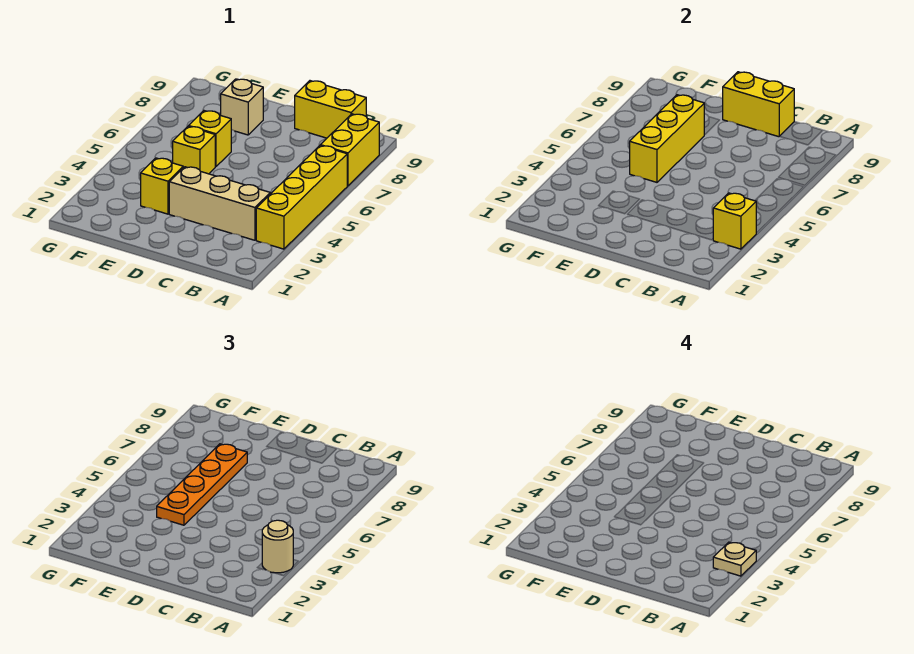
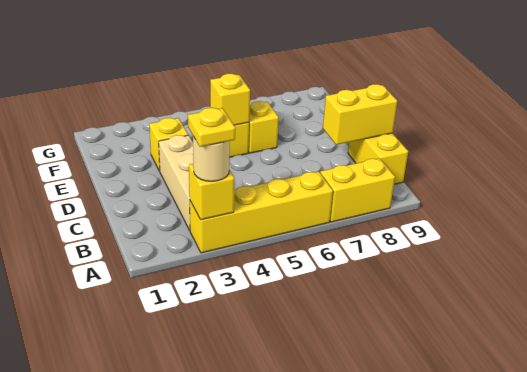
tan plate A3 level 4 -> yellow plate A3 level 4
yellow brick C9:D9 level 2 -> yellow brick C8:C9 level 2
orange plate E4:E7 level 3 -> none
yellow brick E5:E7 level 2 -> yellow brick E5 level 2
tan brick E8 level 1 -> none

